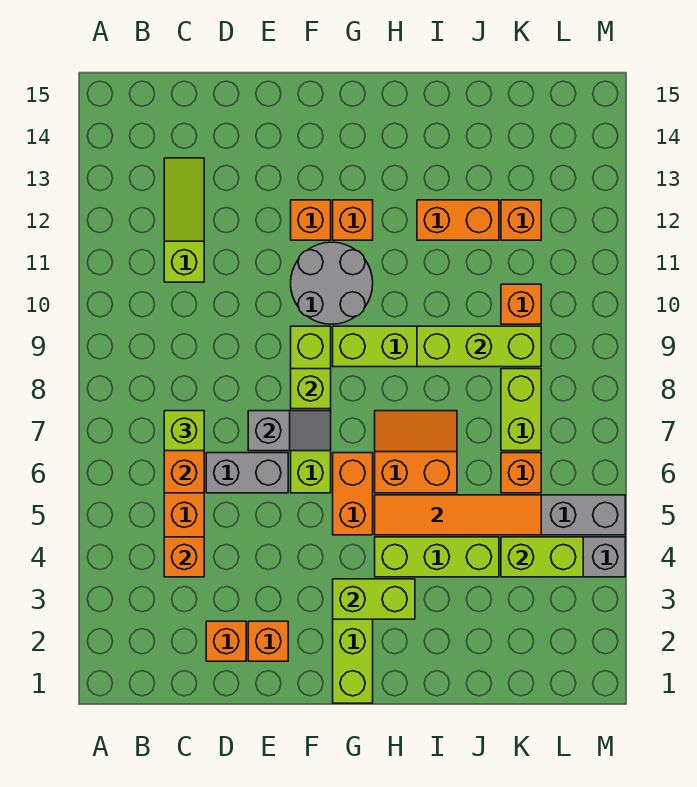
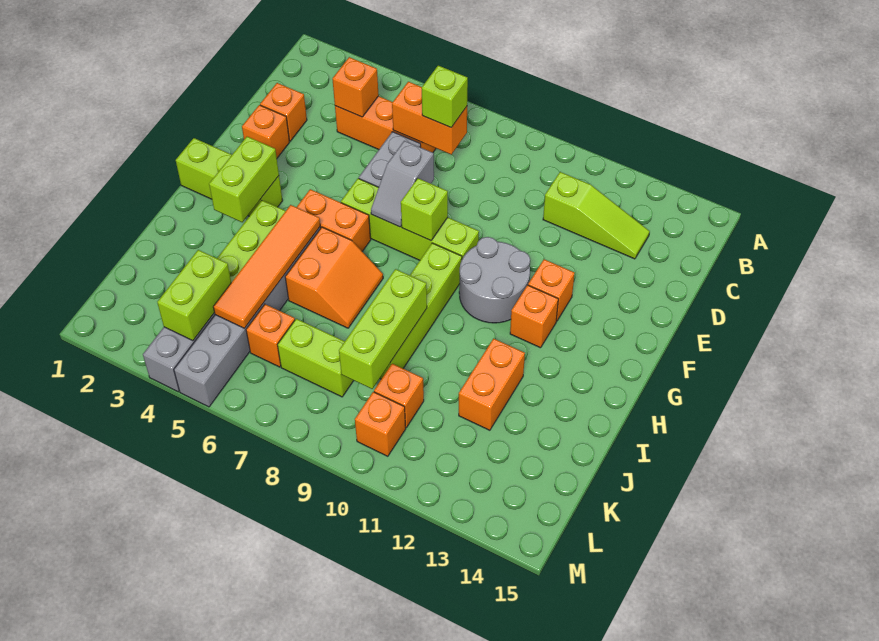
orange brick K12 level 1 -> orange brick L10 level 1

